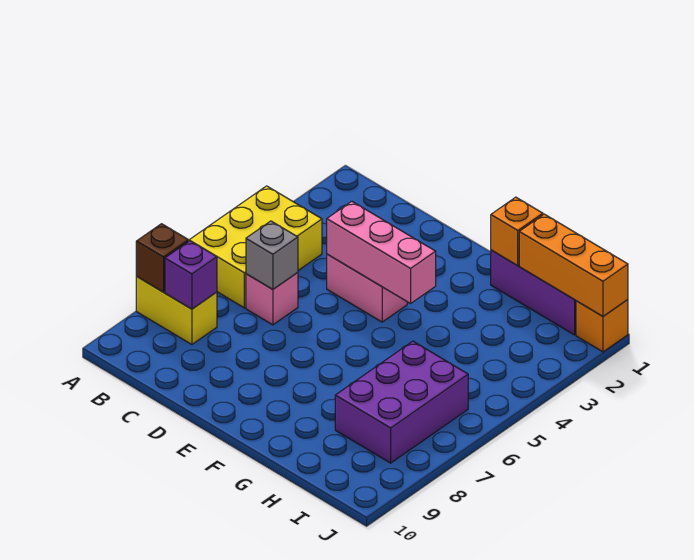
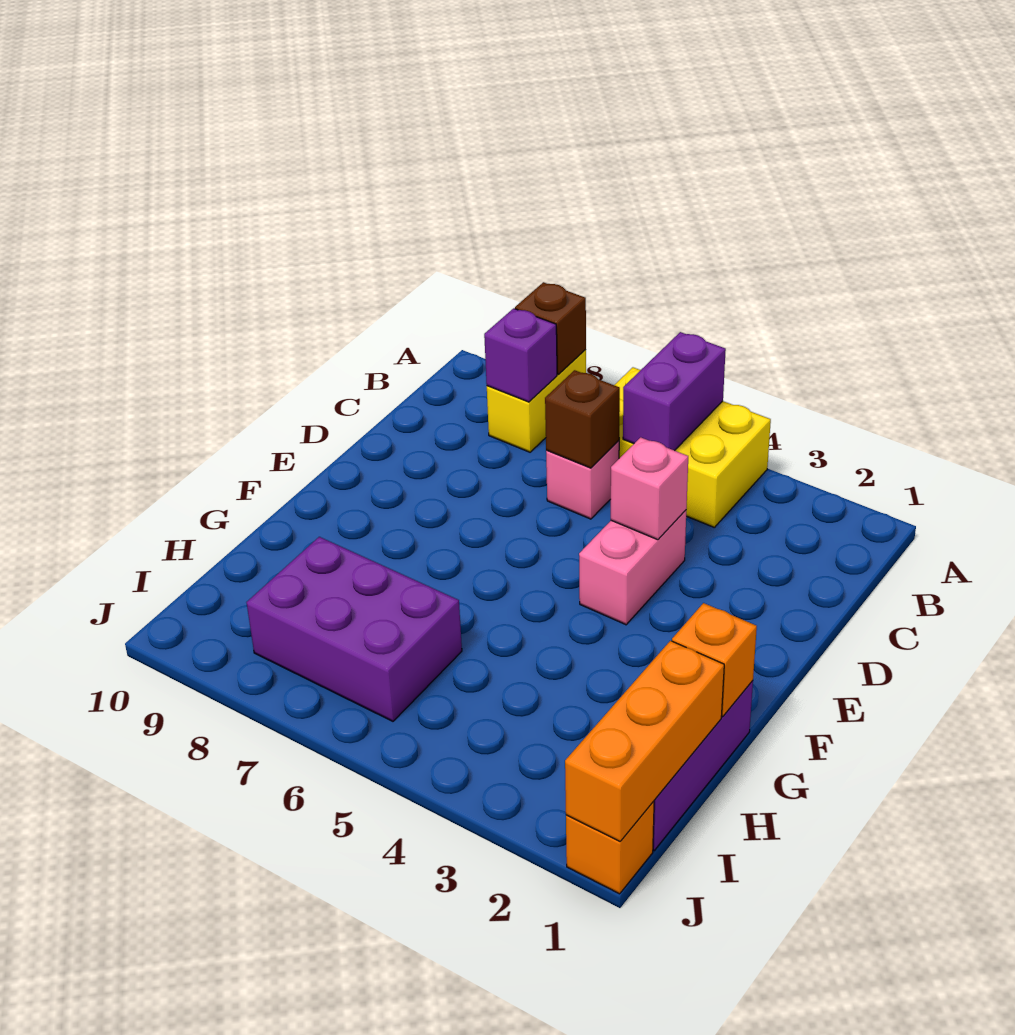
none -> purple brick A5:B5 level 2
grey brick C6 level 2 -> brown brick C6 level 2
pink brick D4:F4 level 2 -> pink brick D4 level 2

